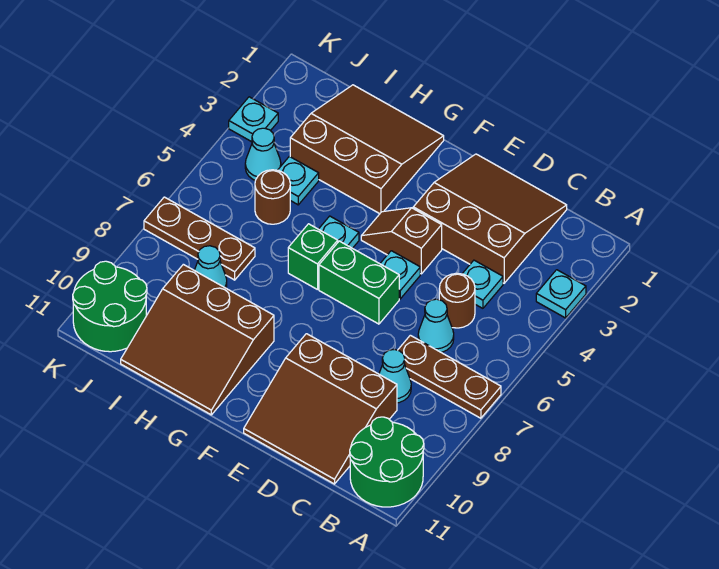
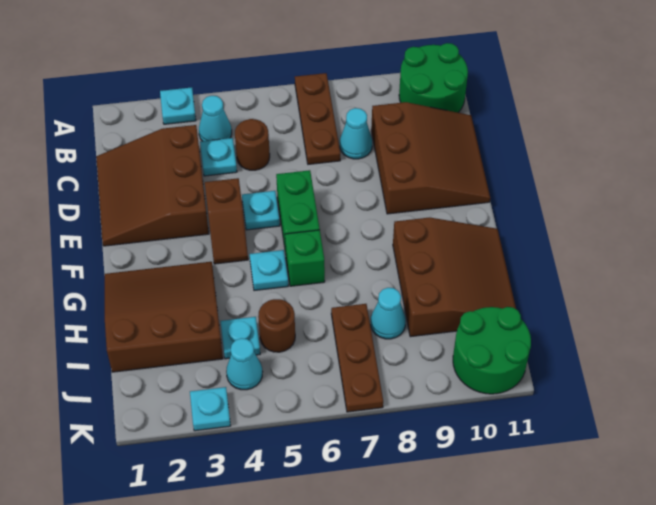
cyan cone C6 level 1 -> cyan cone B4 level 1
brown slope G1:I3 level 1 top 3 -> brown slope G1:I3 level 1 top I

